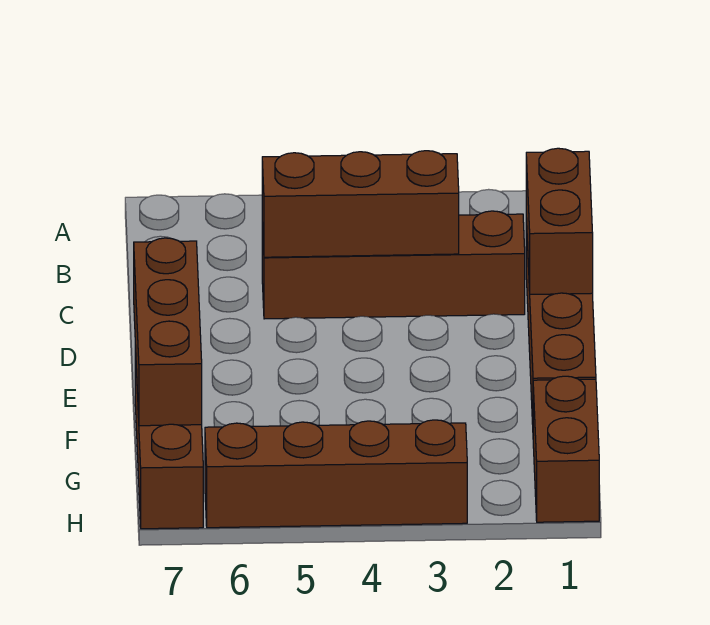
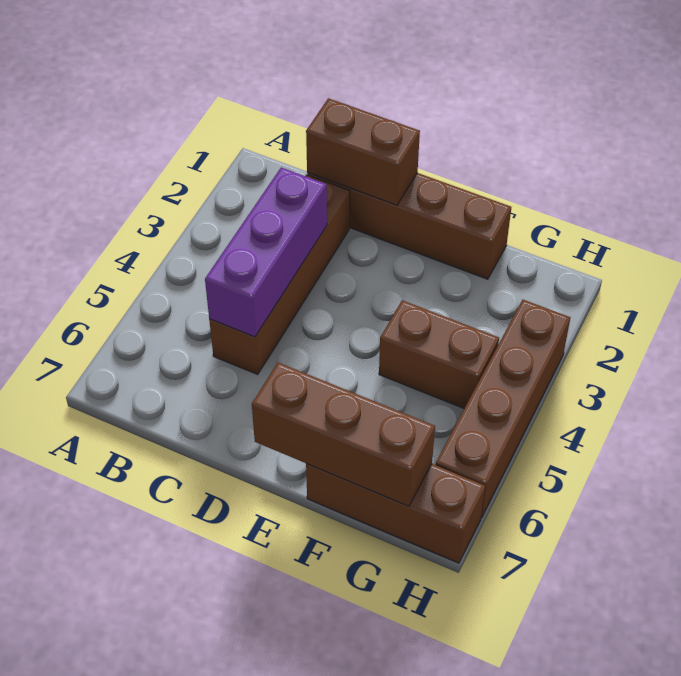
brown brick C3:C5 level 2 -> purple brick C3:C5 level 2
brown brick G1:H1 level 1 -> brown brick F4:G4 level 1

